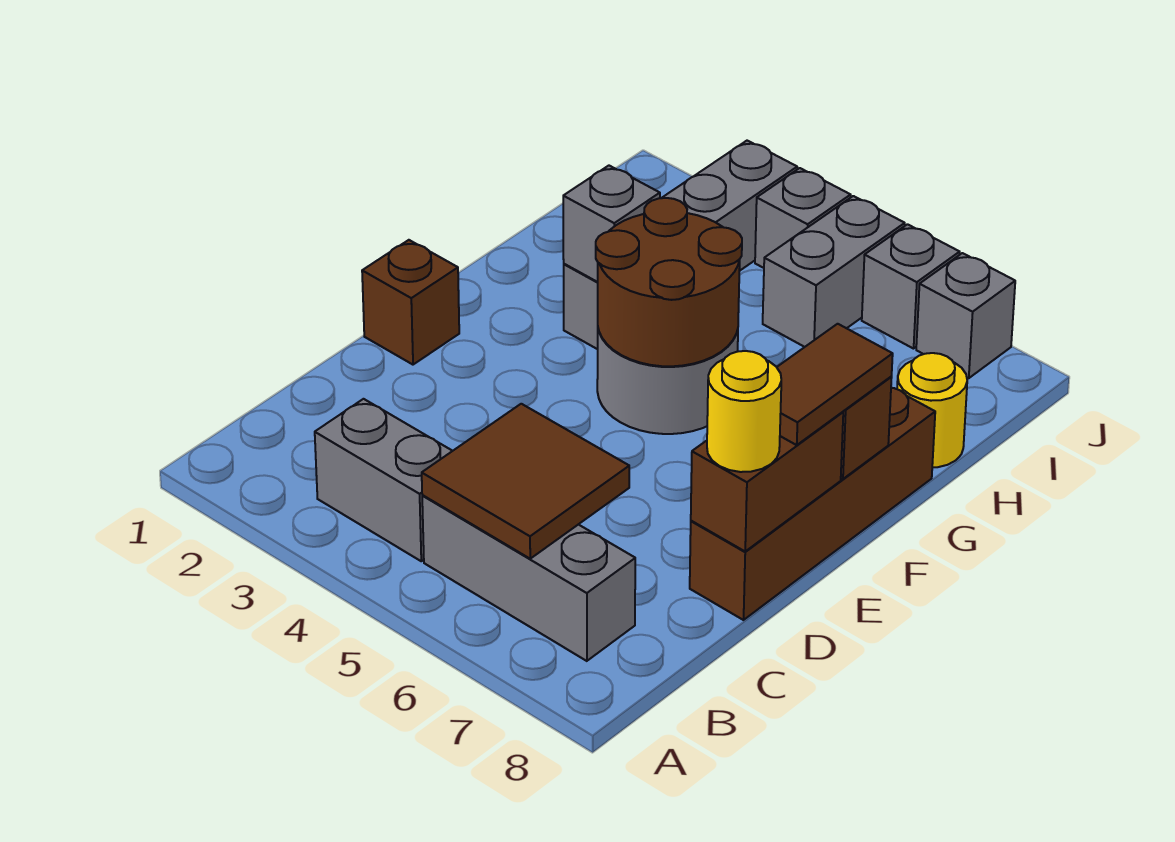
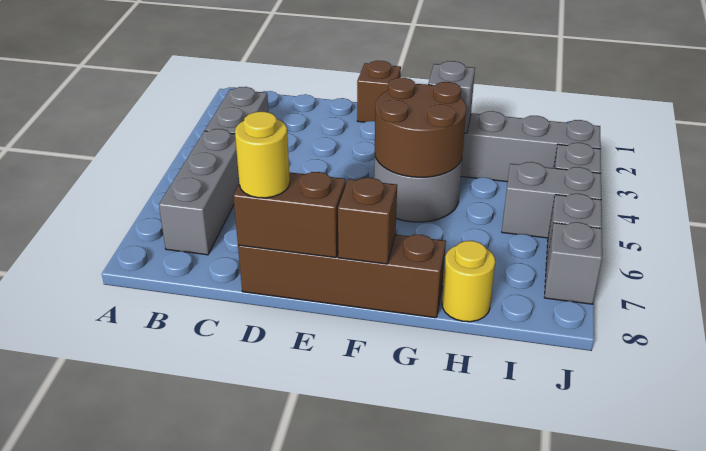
brown tile B5:C6 level 2 -> none
brown tile E8:F8 level 3 -> none

